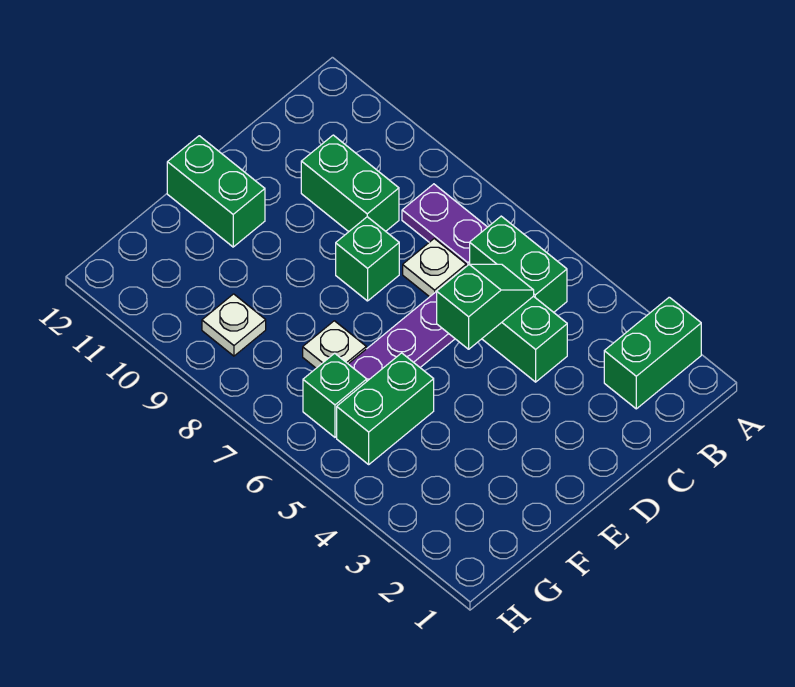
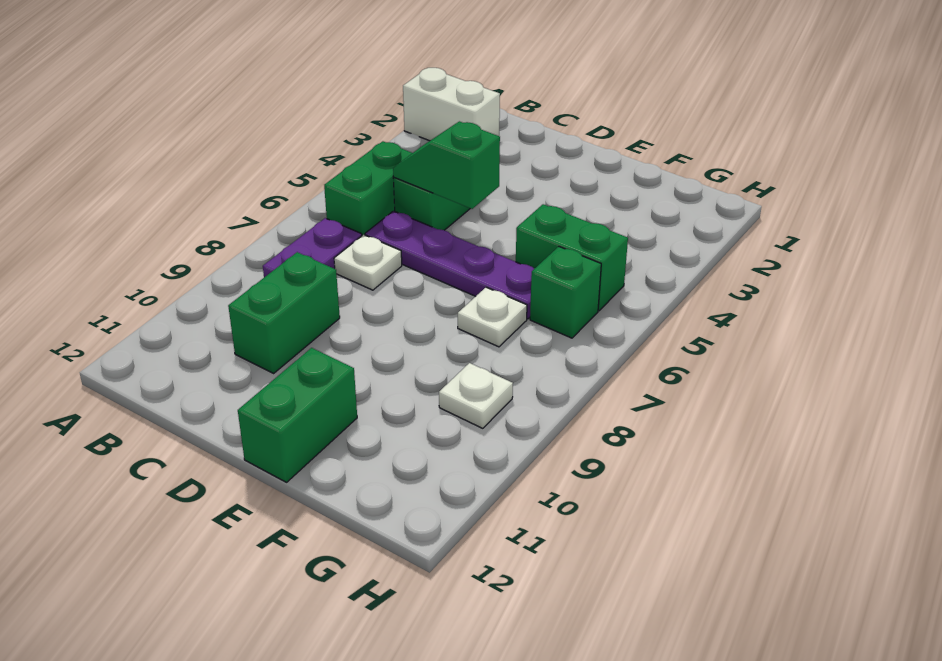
green brick A2:B2 level 1 -> white brick A2:B2 level 1
green brick D8 level 1 -> none

